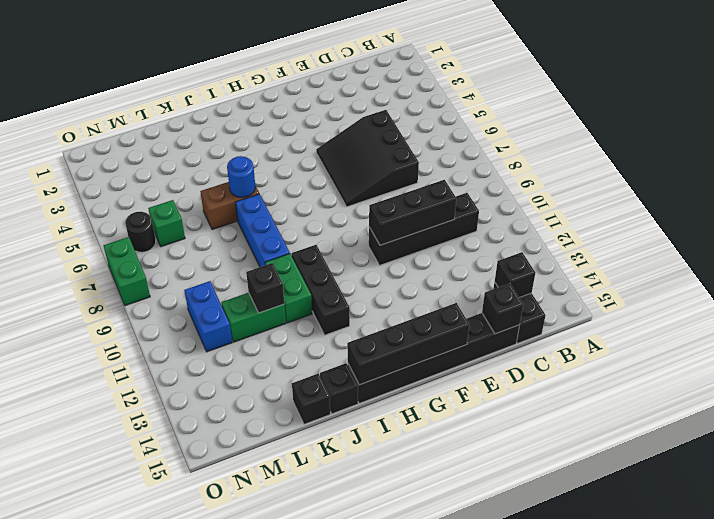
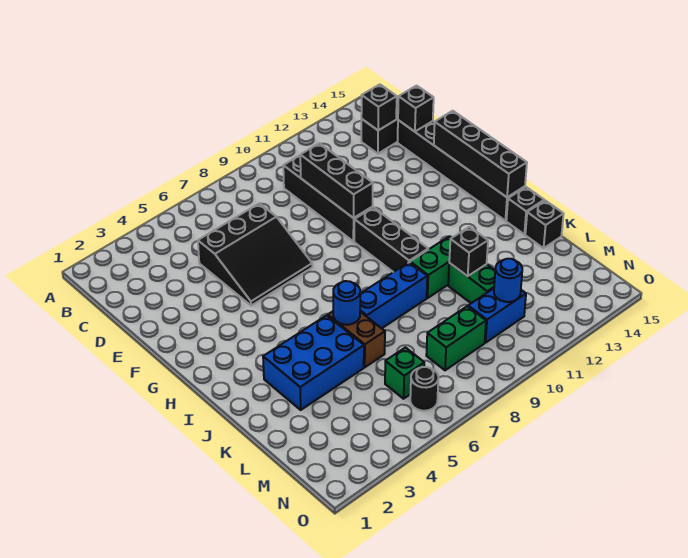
black brick I10:I12 level 1 -> black brick G10:I10 level 1
none -> blue brick J3:K5 level 1
none -> blue round brick M11 level 2
green brick O7:O8 level 1 -> green brick M8:M9 level 1

